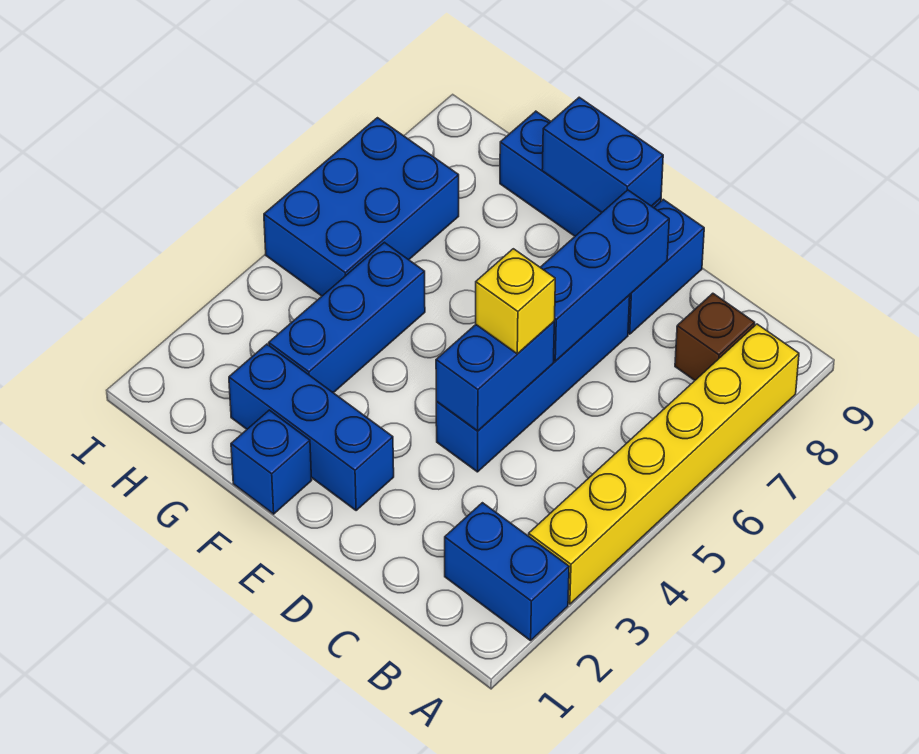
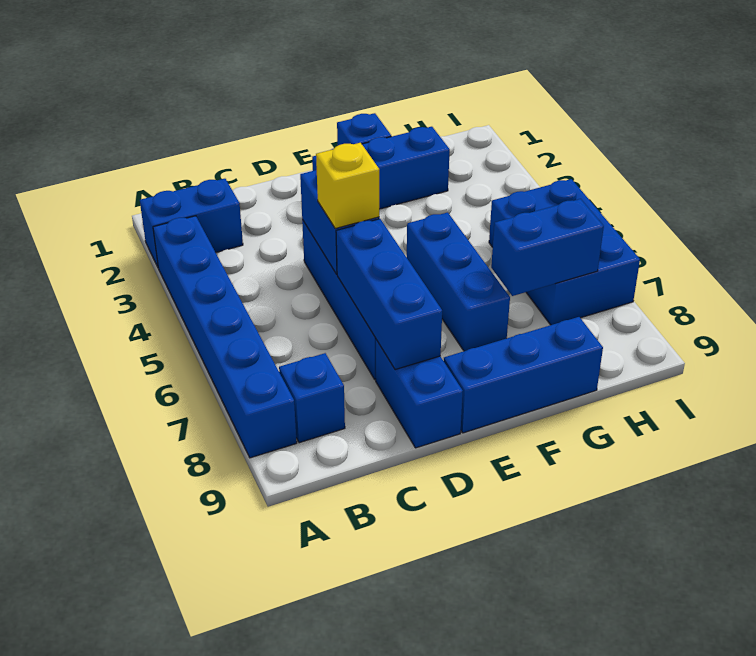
yellow brick A3:A8 level 1 -> blue brick A3:A8 level 1
brown brick B8 level 1 -> blue brick B8 level 1
blue brick E9:F9 level 2 -> blue brick G7:H7 level 2
blue brick G3:G5 level 1 -> blue brick F5:F7 level 1

